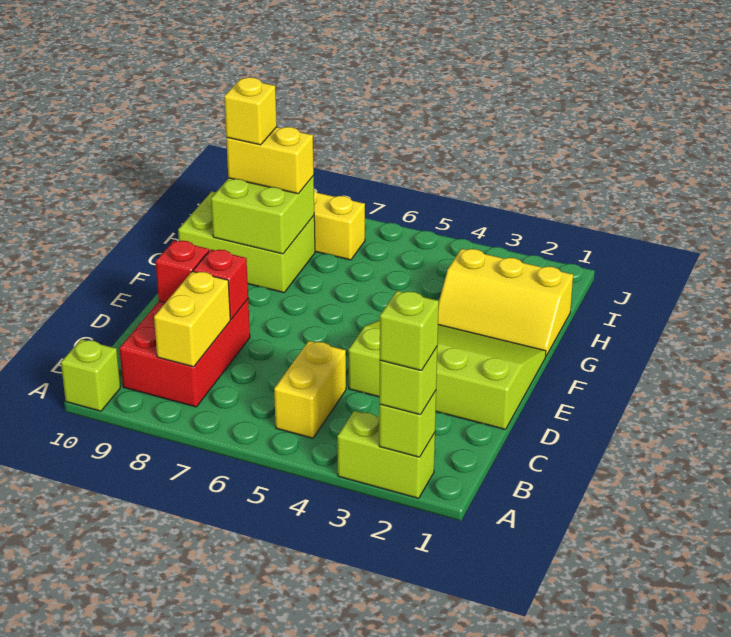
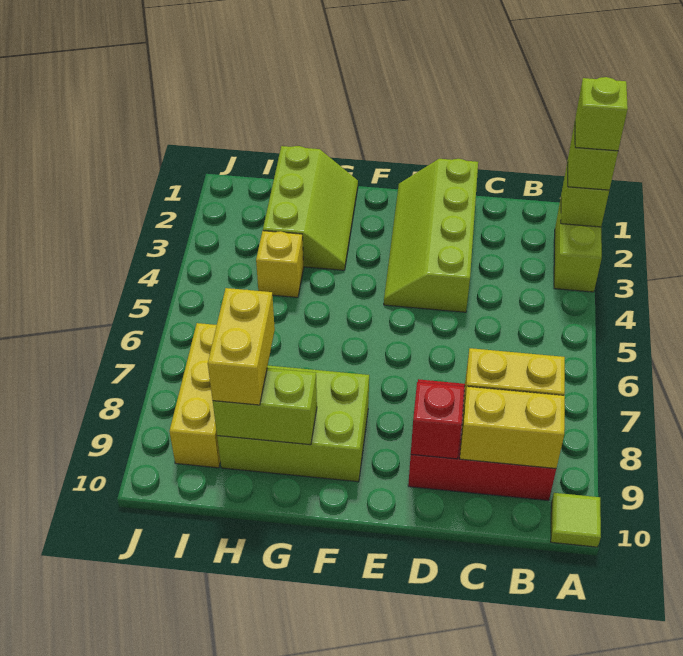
lime brick A10 level 1 -> lime tile A10 level 1
yellow brick B5:C5 level 1 -> yellow brick B9:C9 level 2
lime slope D1:F4 level 1 top D -> lime slope D1:E4 level 1 top D
red brick D8 level 2 -> none
yellow slope G1:H3 level 1 top H -> lime slope G1:H3 level 1 top H
lime brick G8:H10 level 1 -> lime brick F8:H9 level 1
lime brick G8:H9 level 2 -> lime brick G9:H9 level 2
yellow brick H9 level 4 -> yellow brick H4 level 1

